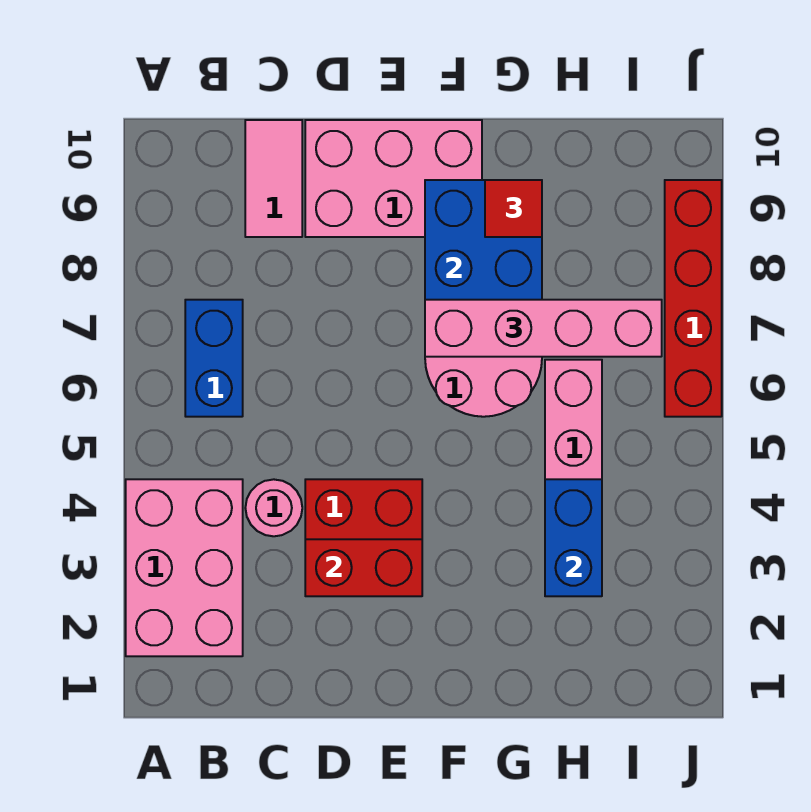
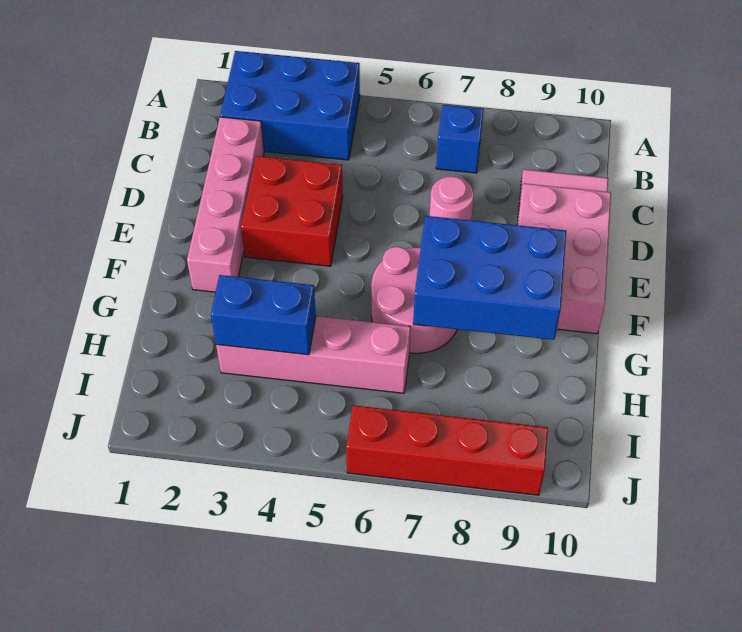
pink brick A2:B4 level 1 -> blue brick A2:B4 level 1
blue brick B6:B7 level 1 -> blue brick B7 level 1
pink round brick C4 level 1 -> pink round brick D7 level 1
red brick D3:E3 level 2 -> none
pink brick F7:I7 level 3 -> pink brick C2:F2 level 1
red tile G9 level 3 -> none

